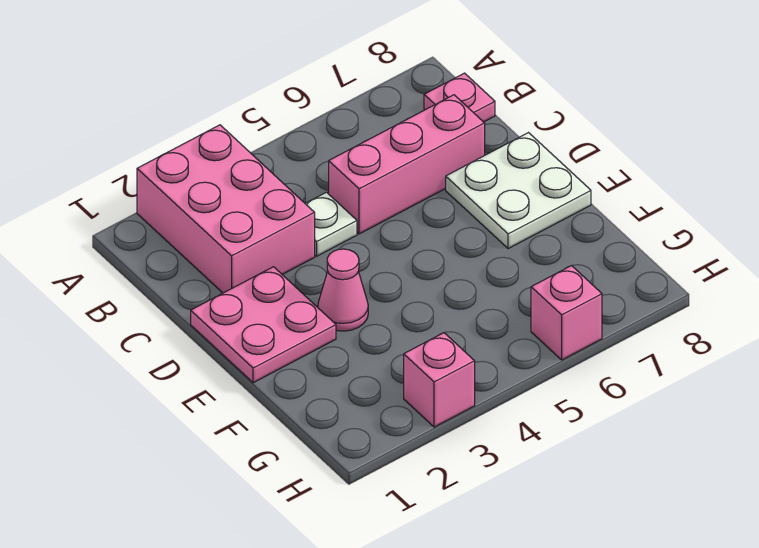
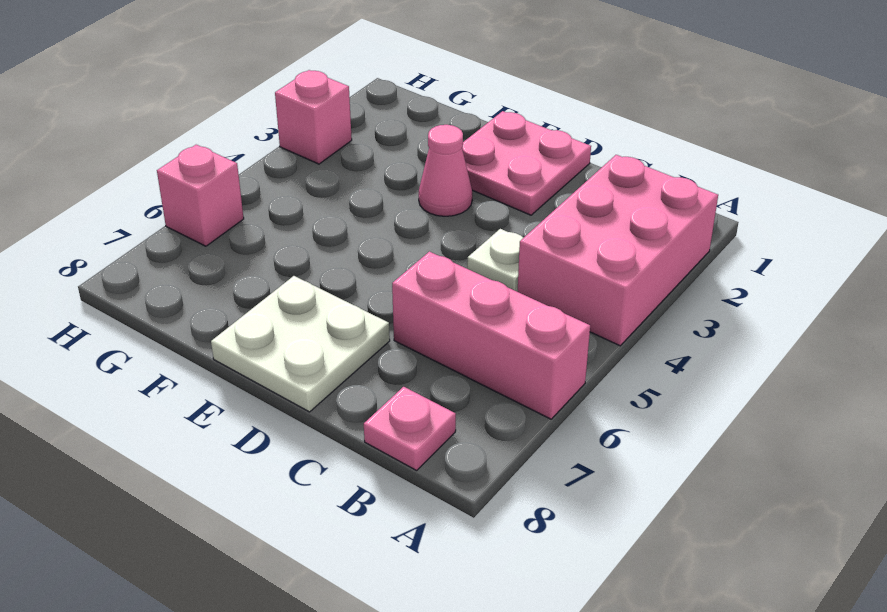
pink brick A2:C3 level 1 -> pink brick A2:B4 level 1
pink brick C5:C7 level 1 -> pink brick A6:C6 level 1

